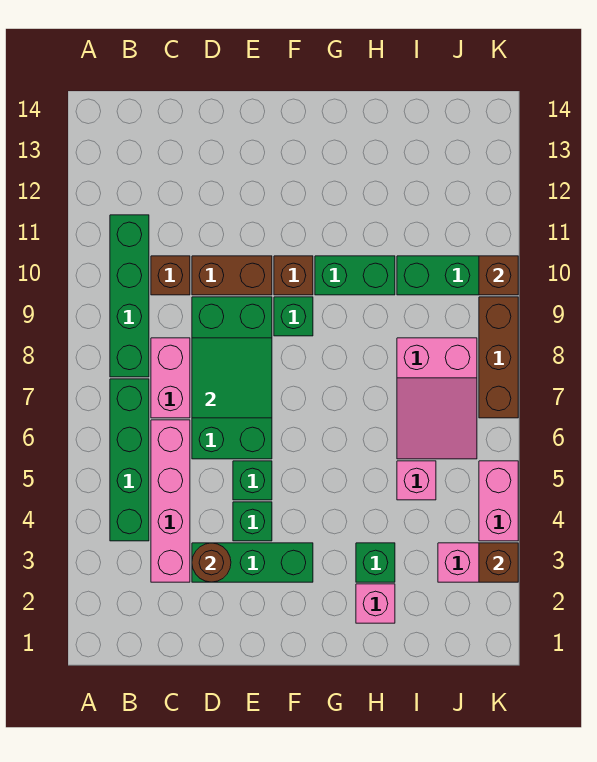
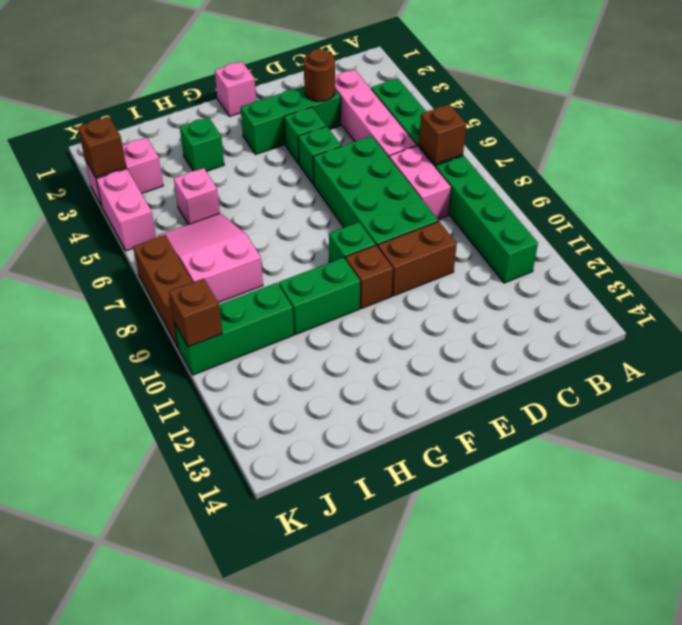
brown brick C10 level 1 -> brown brick B7 level 2
green tile D7:E8 level 2 -> none
pink brick H2 level 1 -> pink brick F1 level 1

